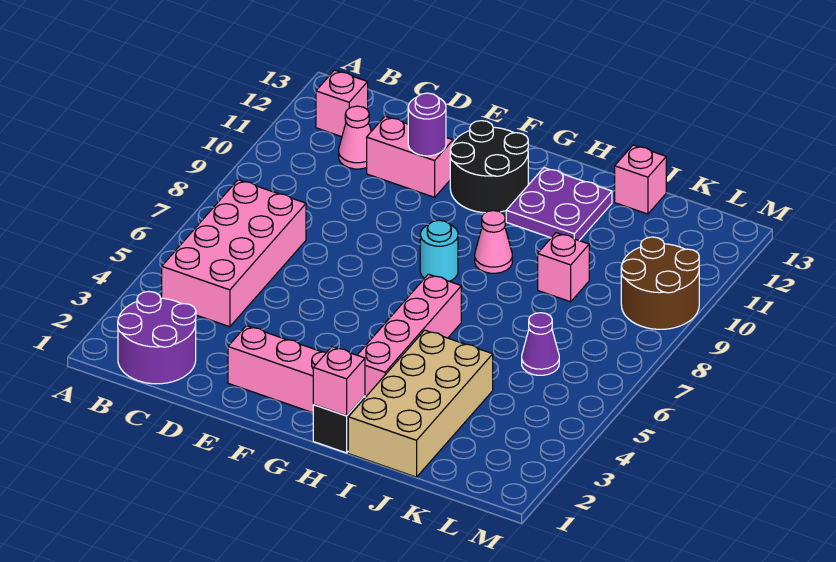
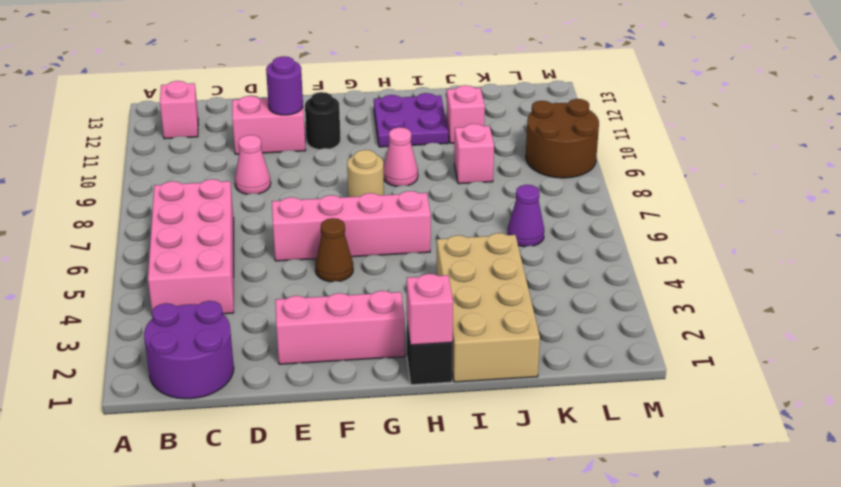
pink cone C11 level 1 -> pink cone D9 level 1
none -> brown cone F5 level 1
black round brick F11:G12 level 1 -> black round brick F11 level 1
cyan round brick G8 level 1 -> tan round brick G8 level 1
pink brick H3:H6 level 1 -> pink brick E6:H6 level 1
pink brick J13 level 1 -> pink brick J11 level 1

